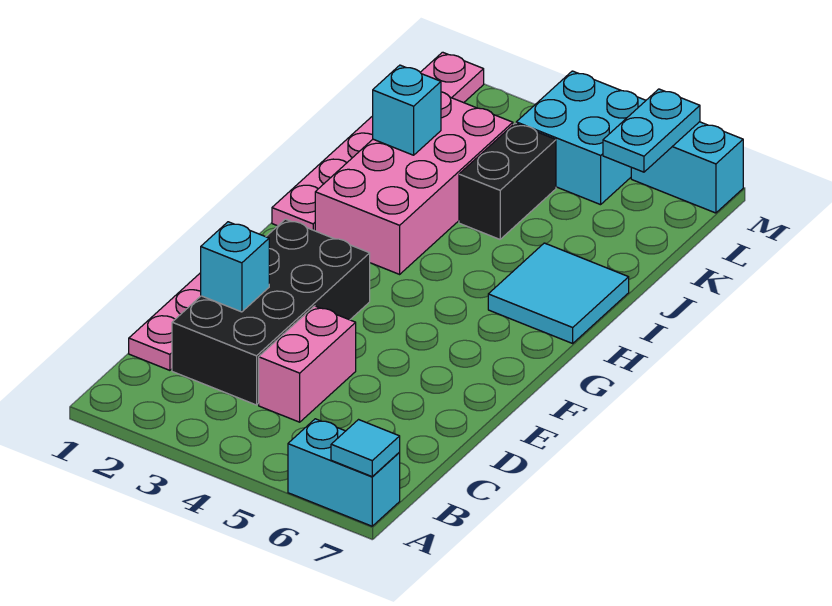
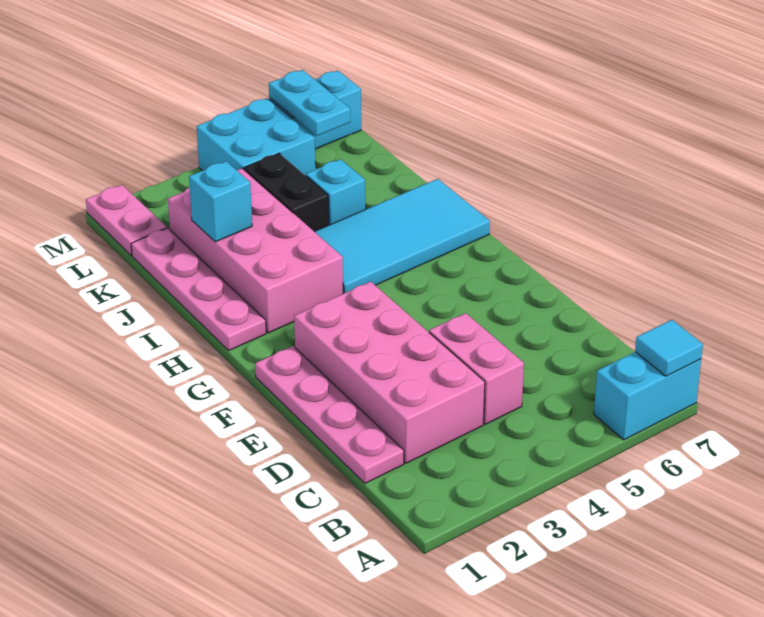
black brick C2:F3 level 1 -> pink brick C2:F3 level 1
cyan brick D2 level 2 -> cyan brick J5 level 1
cyan tile H6:I7 level 1 -> cyan tile H4:I7 level 1

